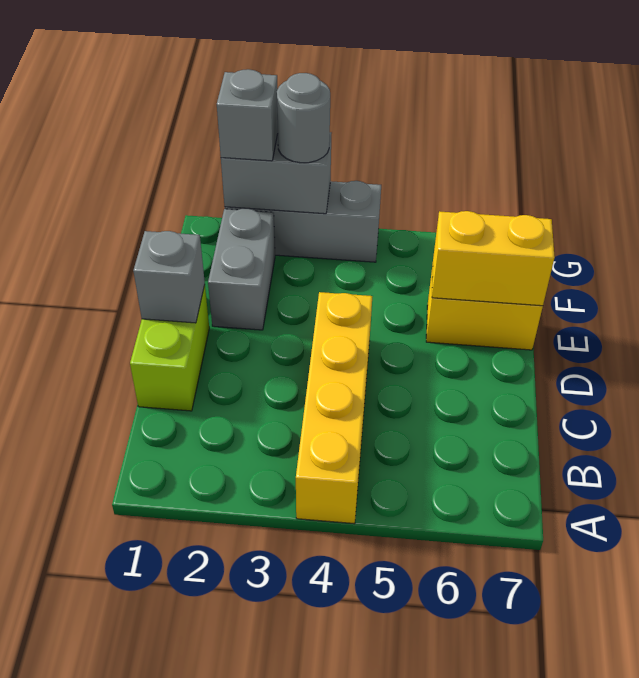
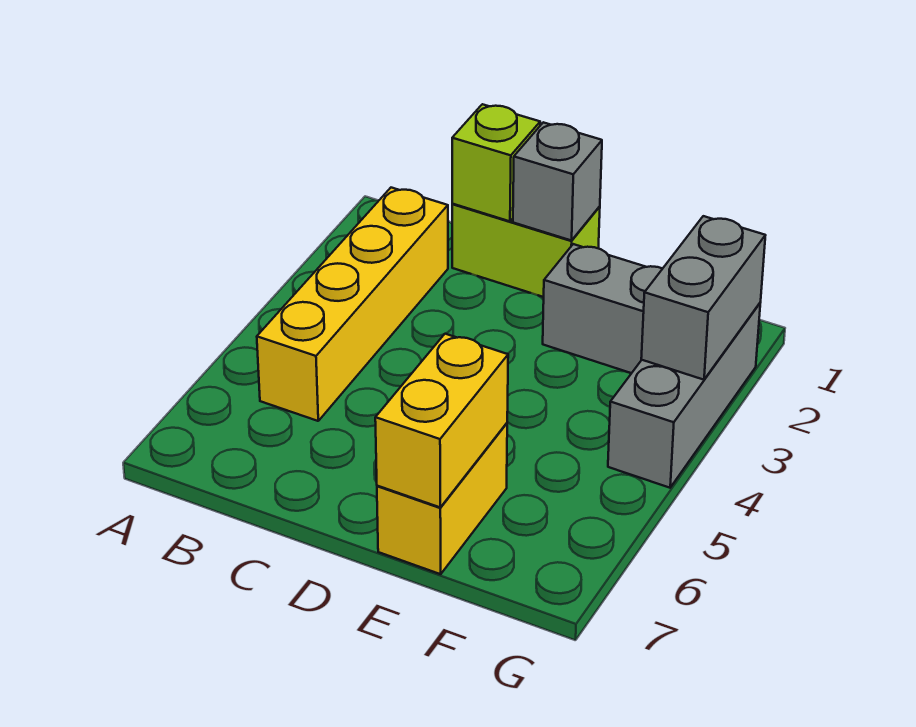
yellow brick A4:D4 level 1 -> yellow brick B2:B5 level 1
none -> lime brick C1 level 2
grey brick G2 level 3 -> none
grey round brick G3 level 3 -> none

